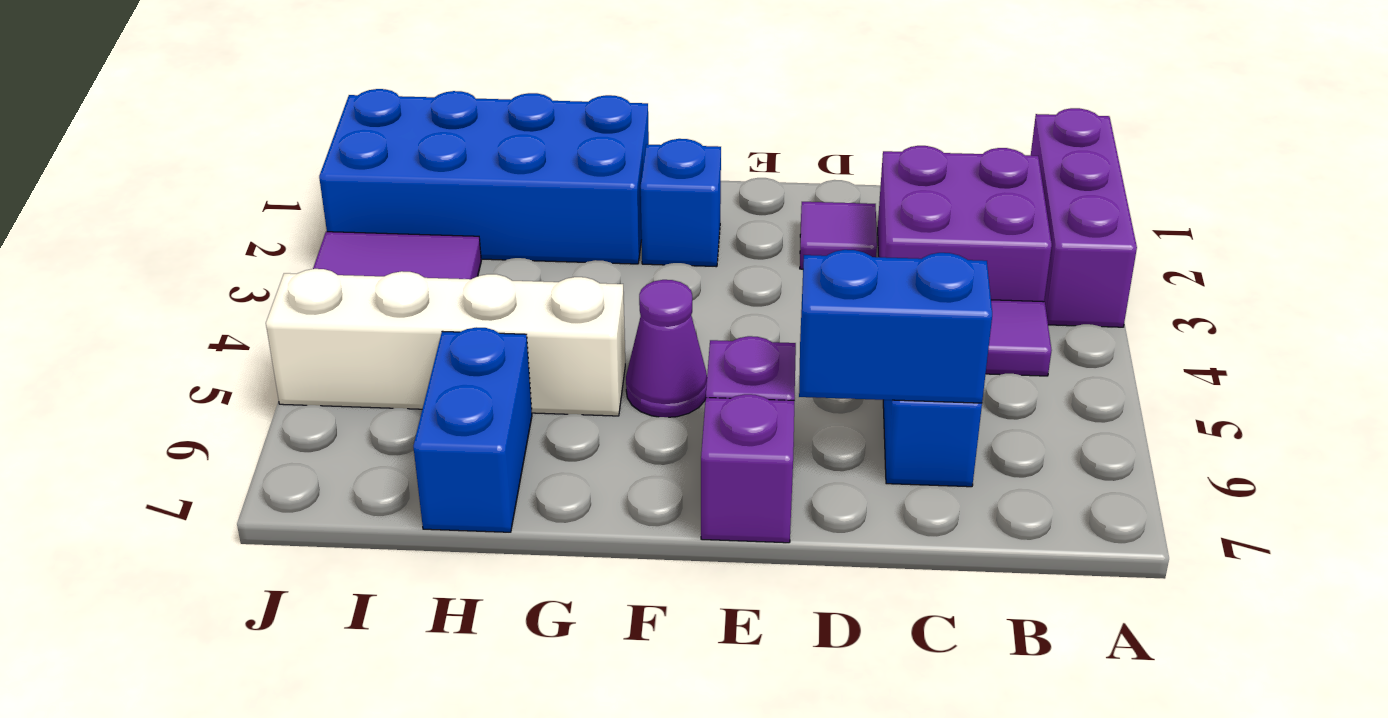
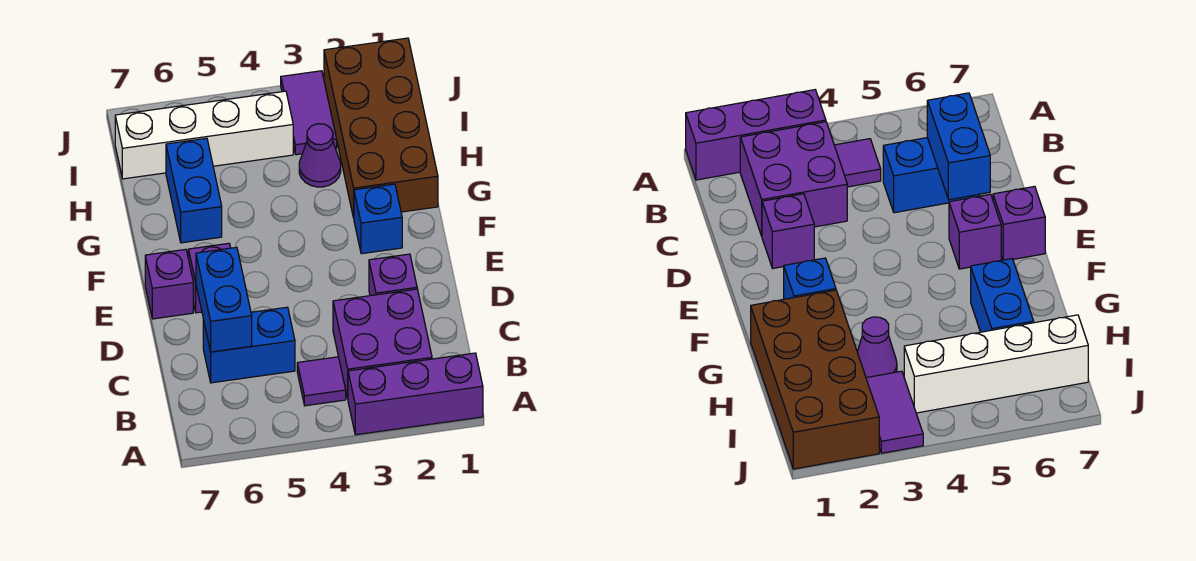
purple tile D2 level 1 -> purple brick D2 level 1
purple cone F5 level 1 -> purple cone H3 level 1
blue brick G1:J2 level 1 -> brown brick G1:J2 level 1
white brick G5:J5 level 1 -> white brick I4:I7 level 1
blue brick H6:H7 level 1 -> blue brick G6:H6 level 1

